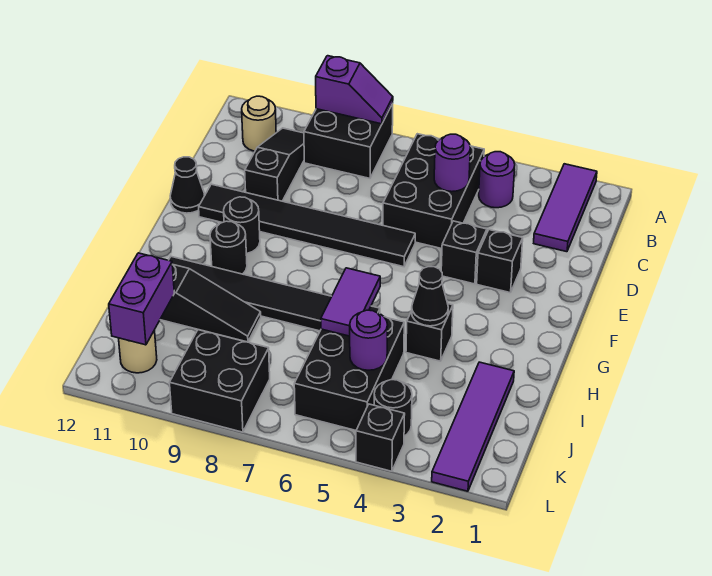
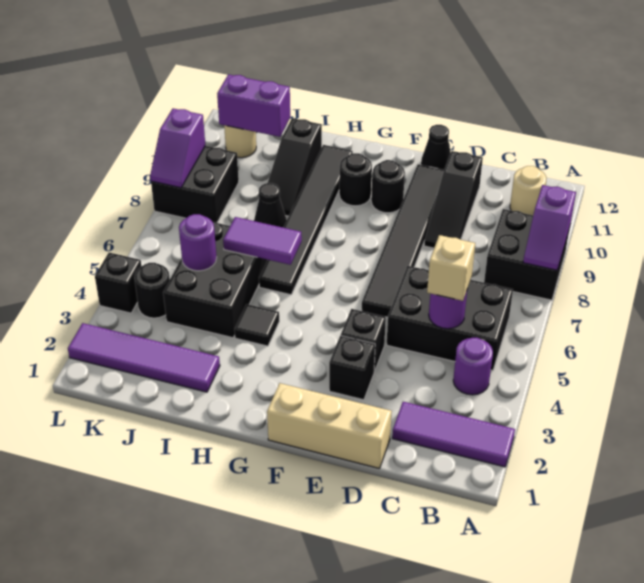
black slope B10:D10 level 1 top D -> black slope D9:D11 level 1 top 11
none -> tan brick C5 level 3
none -> tan brick D1:F1 level 1
black brick H4 level 1 -> black tile H4 level 1
black cone H4 level 2 -> black cone I8 level 1
black brick I5:K6 level 1 -> black brick I4:J6 level 1
none -> purple slope L8:L9 level 2 top 9

